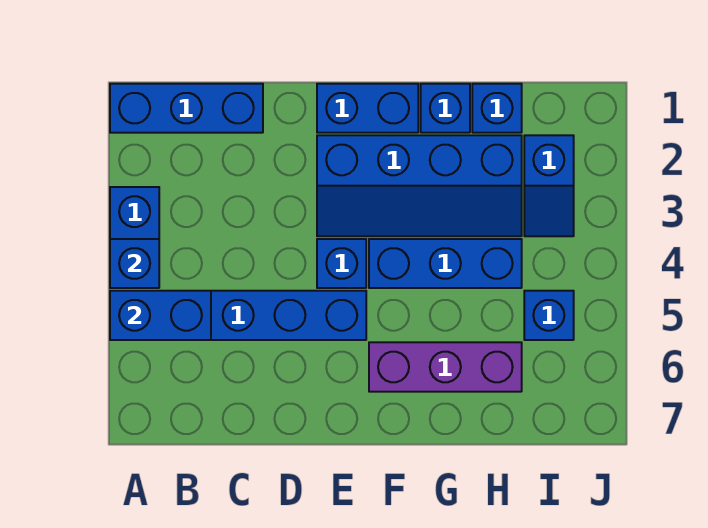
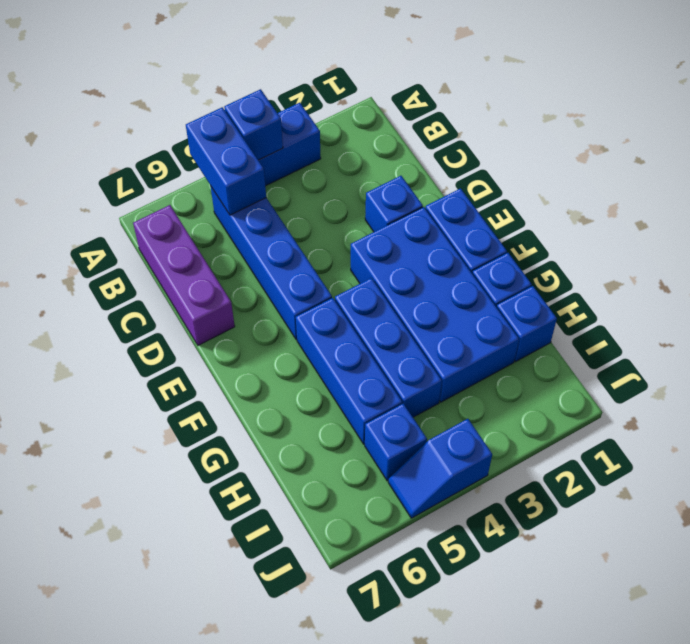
blue brick A1:C1 level 1 -> blue brick F5:H5 level 1
blue slope E2:H3 level 1 top 2 -> blue brick E2:H3 level 1
blue brick E4 level 1 -> blue brick D2 level 1
purple brick F6:H6 level 1 -> purple brick B7:D7 level 1
blue slope I2:I3 level 1 top 2 -> blue slope J4:J5 level 1 top 4

